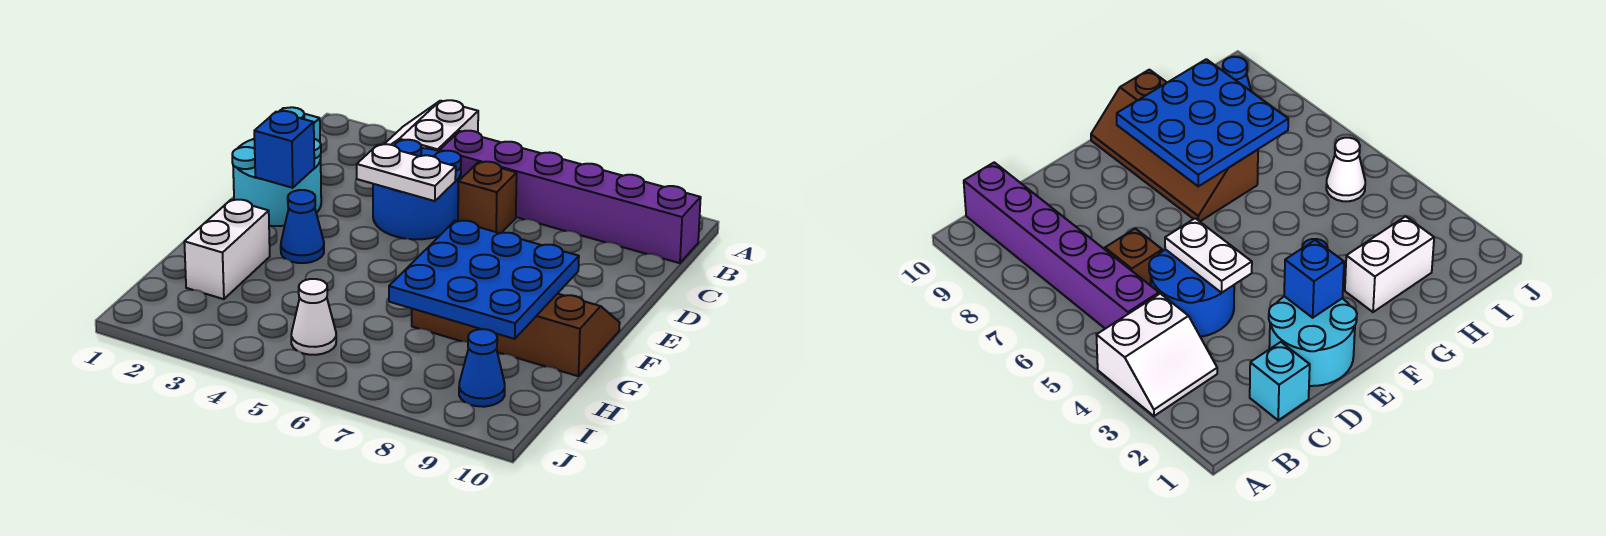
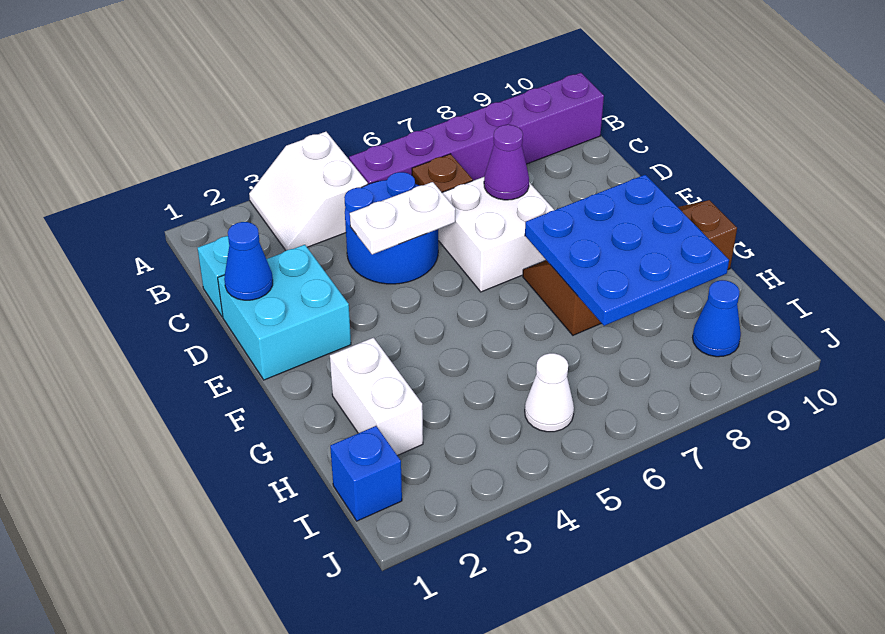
cyan round brick D1:E2 level 1 -> cyan brick D1:E2 level 1
none -> white brick D6:E7 level 1
none -> purple cone D7 level 2
blue brick E2 level 2 -> blue brick I1 level 1
blue cone F3 level 1 -> blue cone D1 level 2

